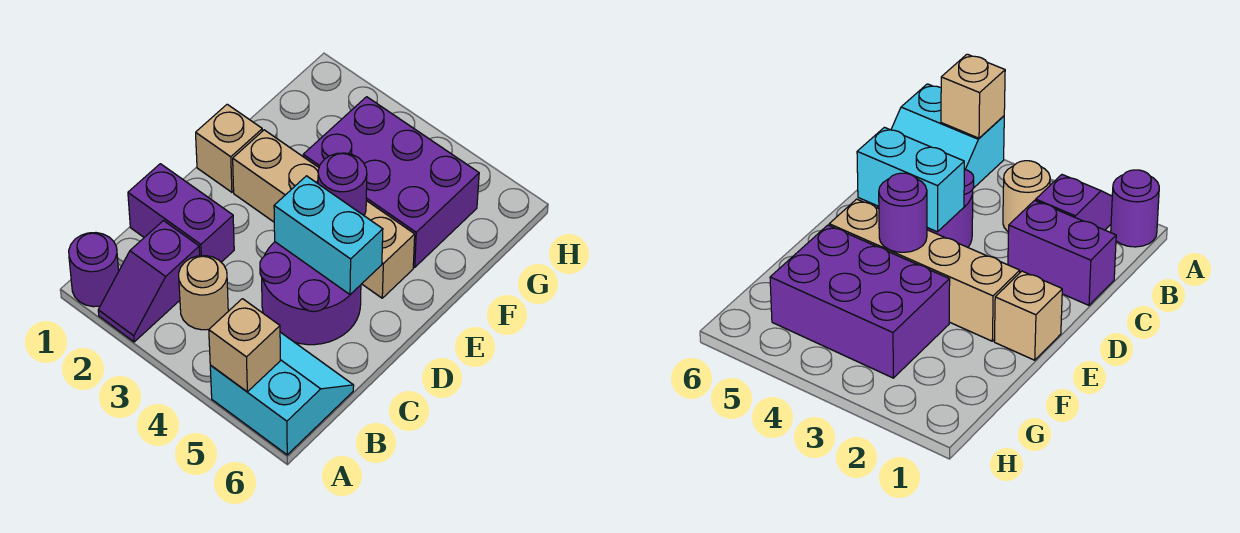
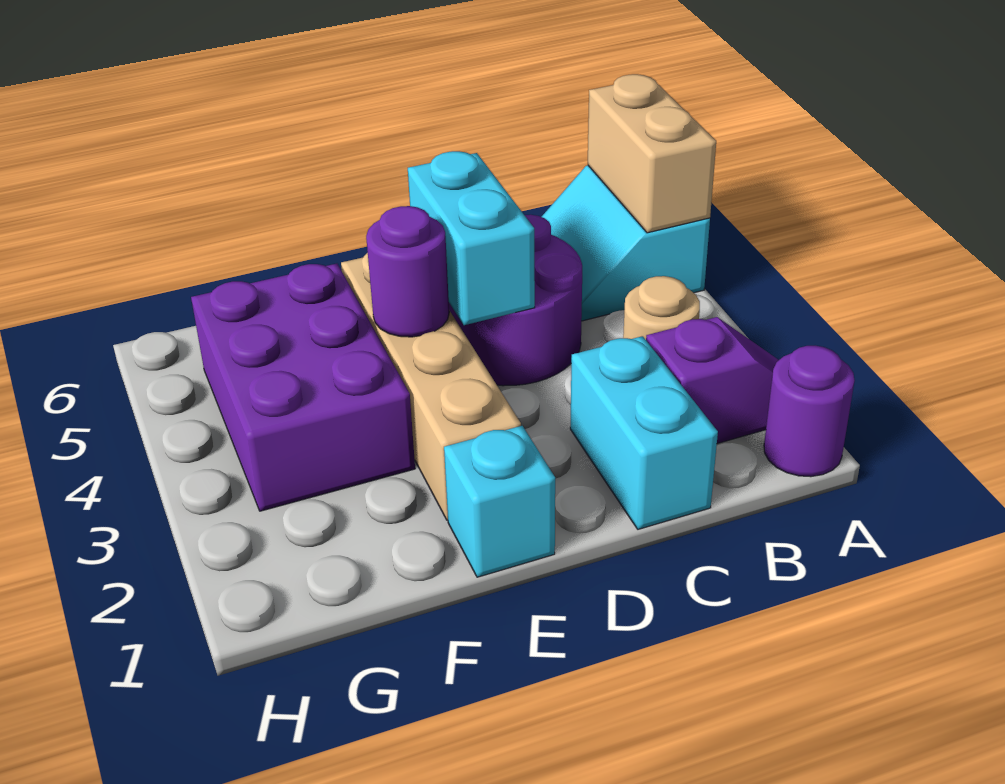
tan brick A5 level 2 -> tan brick A5:A6 level 2
purple brick C1:C2 level 1 -> cyan brick C1:C2 level 1
tan brick E1 level 1 -> cyan brick E1 level 1

